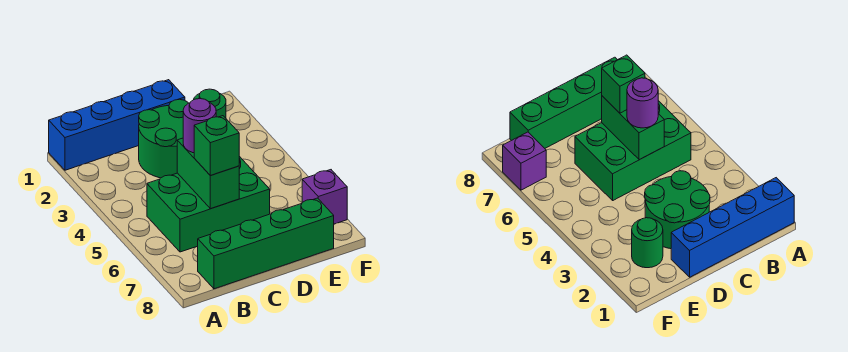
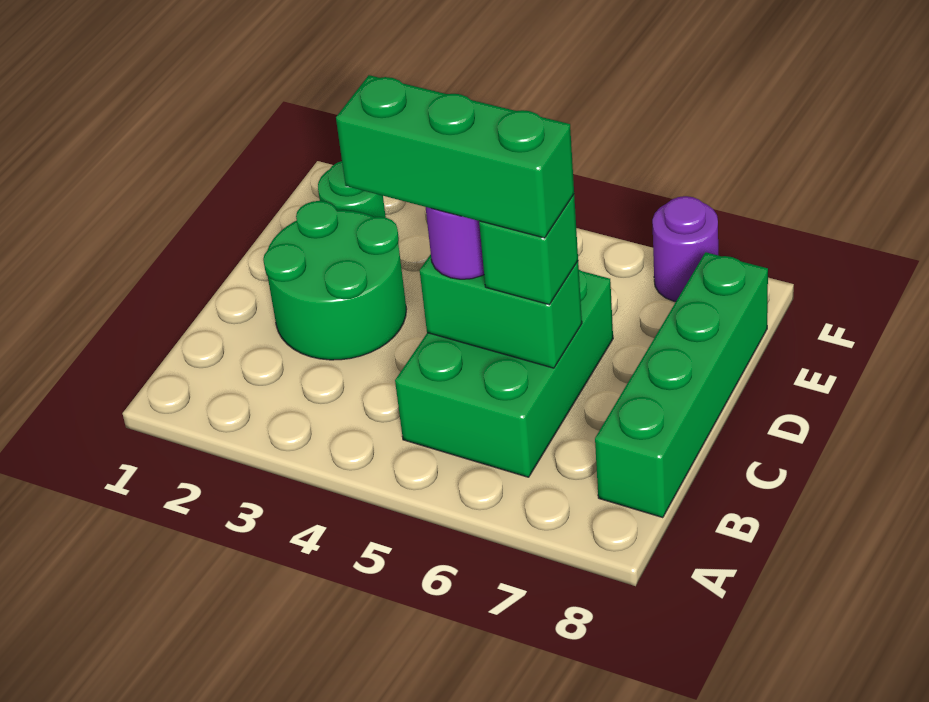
blue brick A1:D1 level 1 -> none
none -> green brick C4:C6 level 4
purple brick F7 level 1 -> purple round brick F7 level 1

